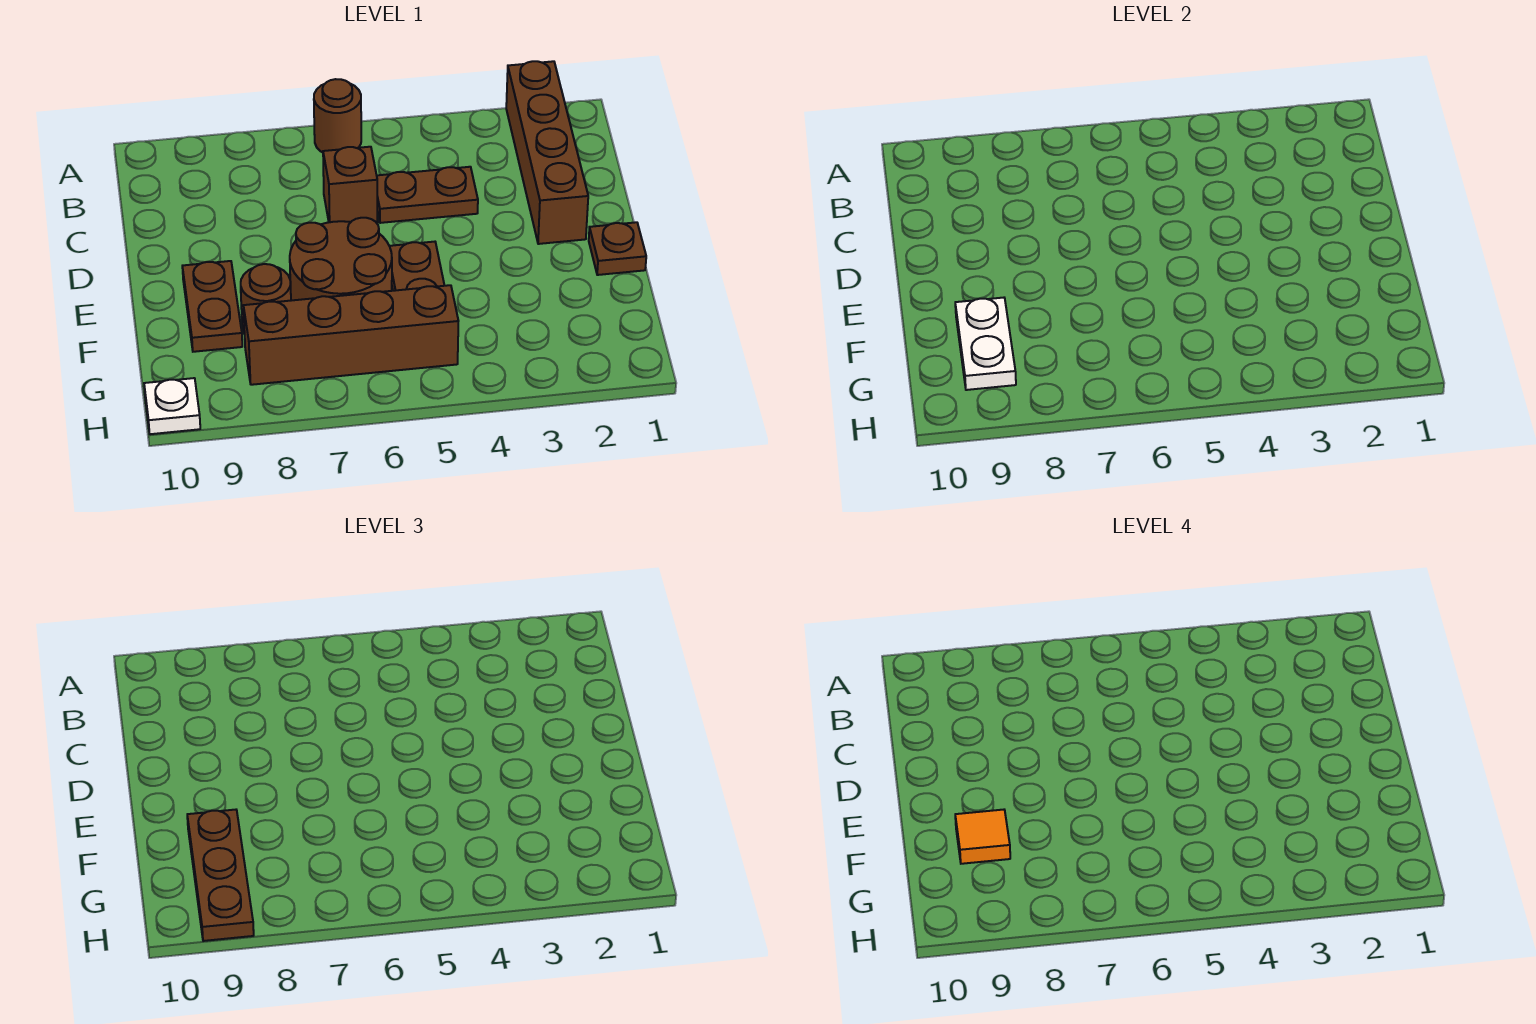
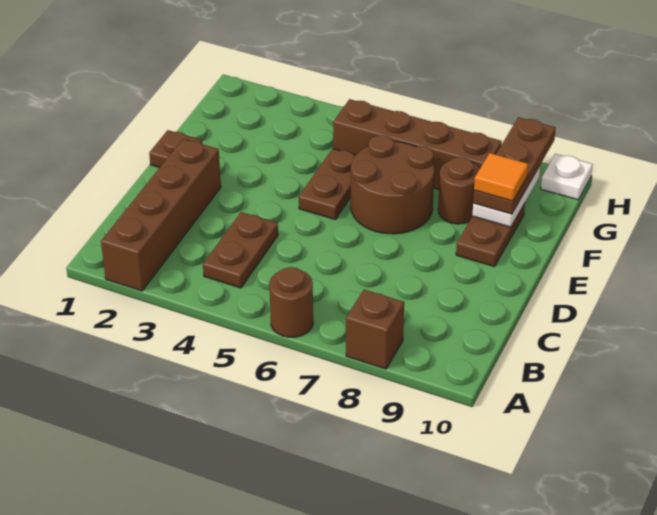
brown plate C4:C5 level 1 -> brown plate B4:C4 level 1
brown brick C6 level 1 -> brown brick A8 level 1

